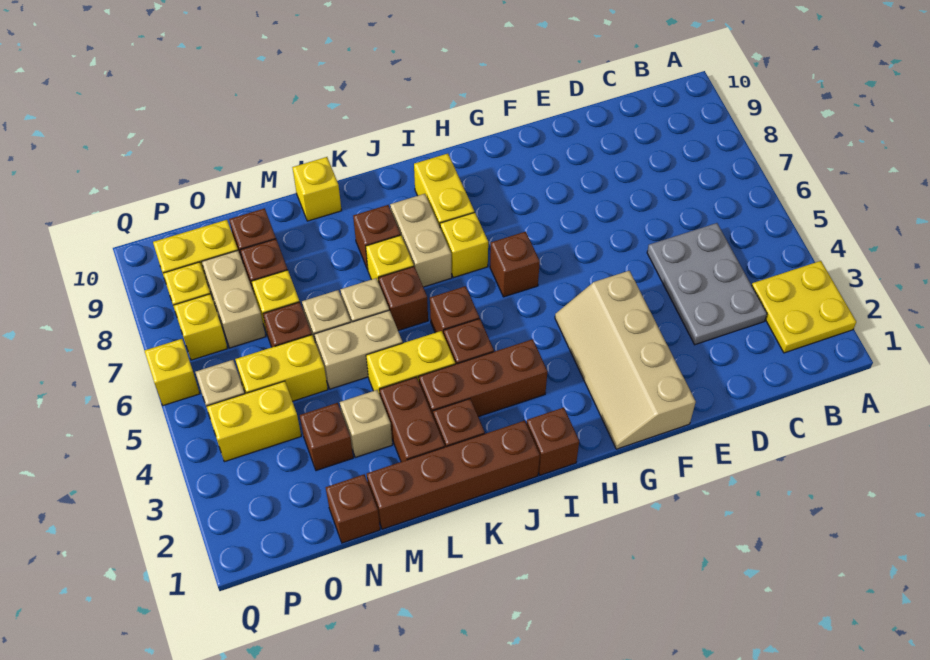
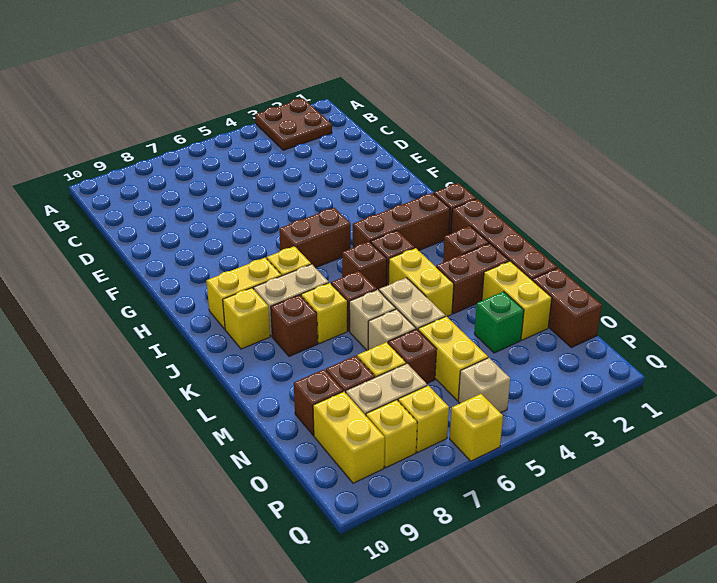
yellow plate A2:B3 level 1 -> brown plate A2:B3 level 1
grey plate C3:D5 level 1 -> none
tan slope F1:G4 level 1 top F -> none
brown brick H6 level 1 -> brown brick H5:H6 level 1
brown brick I3:K3 level 1 -> brown brick I2:I4 level 1
yellow brick L10 level 1 -> yellow brick J9 level 1
tan brick M3 level 1 -> none
brown brick N1 level 1 -> brown brick N1:O1 level 1
brown brick N3 level 1 -> green brick N3 level 1
yellow brick O4:P4 level 1 -> yellow brick M2:N2 level 1

